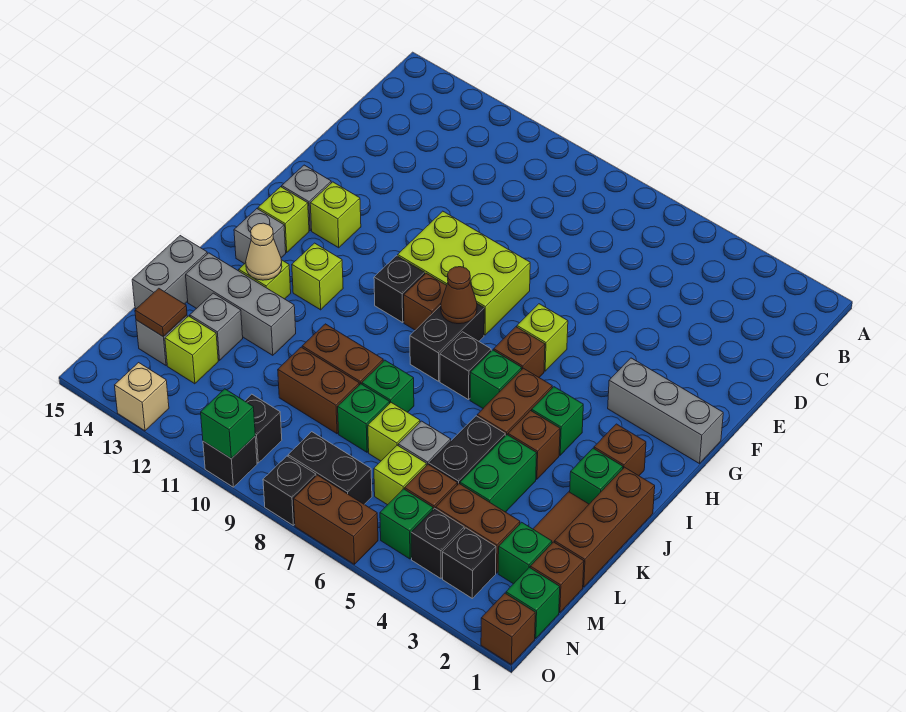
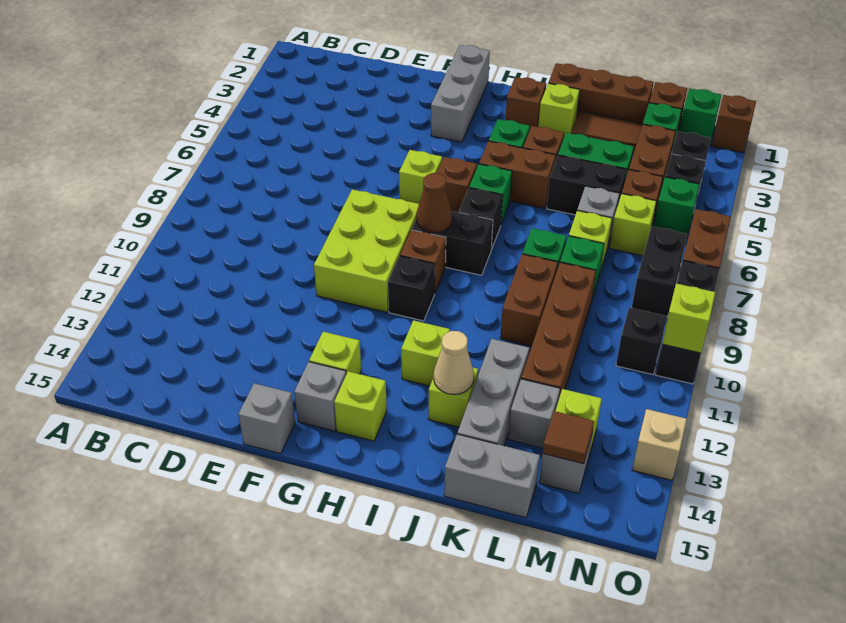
grey brick I14 level 1 -> grey brick F15 level 1
green brick J2 level 1 -> lime brick J2 level 1
brown brick L9:L10 level 1 -> brown brick L9:L12 level 1
green brick O10 level 2 -> lime brick O10 level 2

